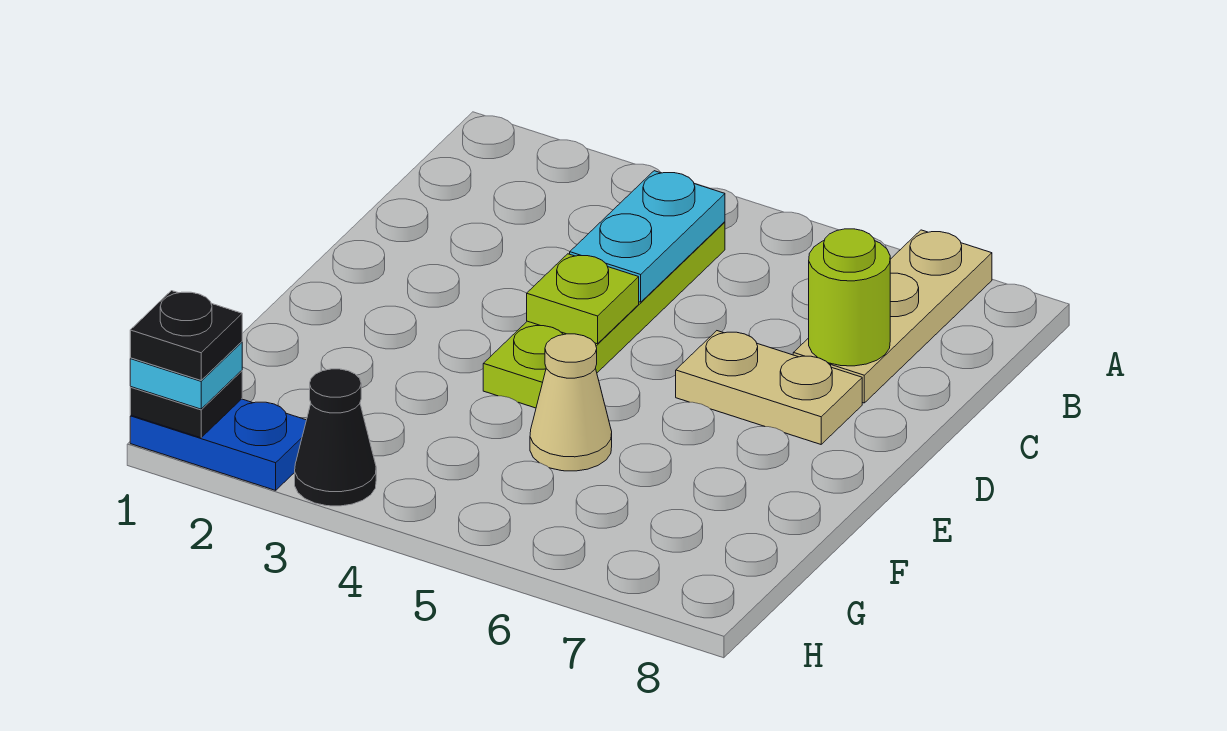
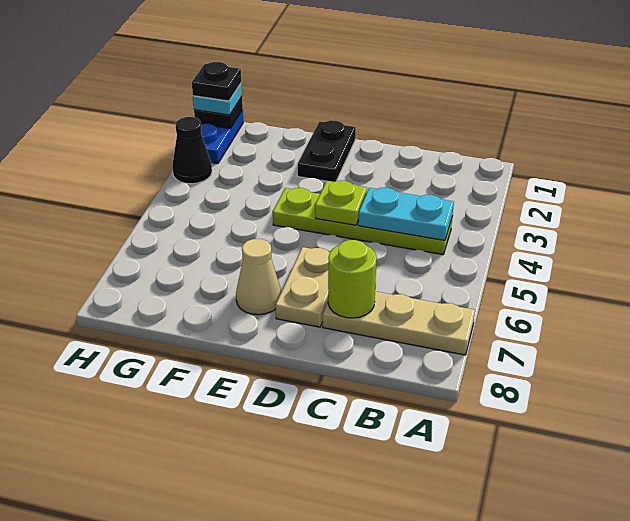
none -> black plate E1:E2 level 1
tan cone F5 level 1 -> tan cone E7 level 1

